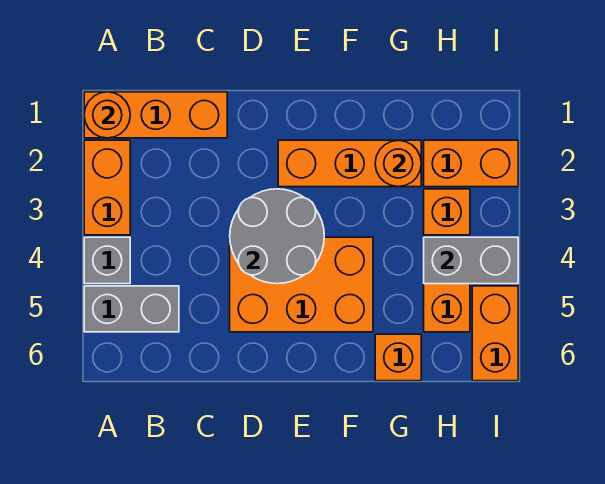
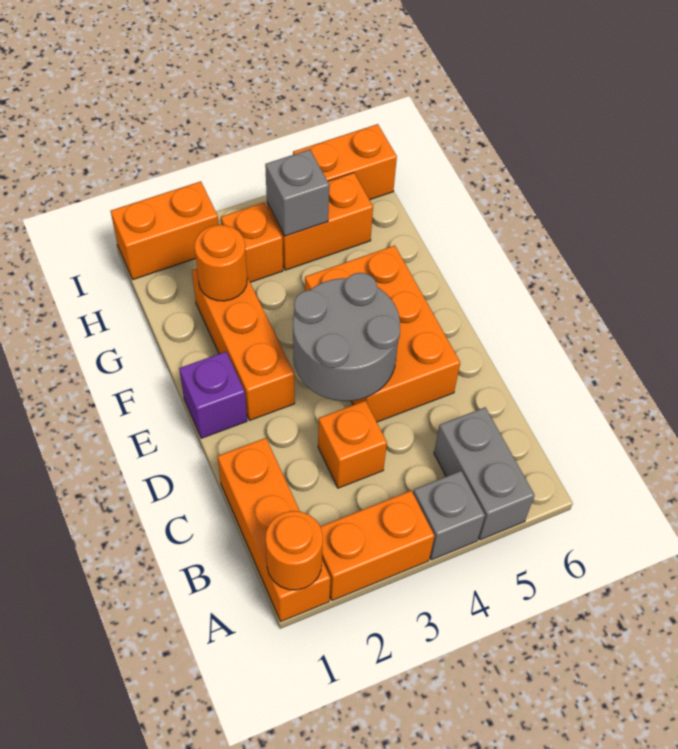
none -> purple brick E1 level 1
orange brick G6 level 1 -> orange brick C3 level 1
orange brick H2:I2 level 1 -> orange brick I1:I2 level 1
grey brick H4:I4 level 2 -> grey brick H4 level 2

